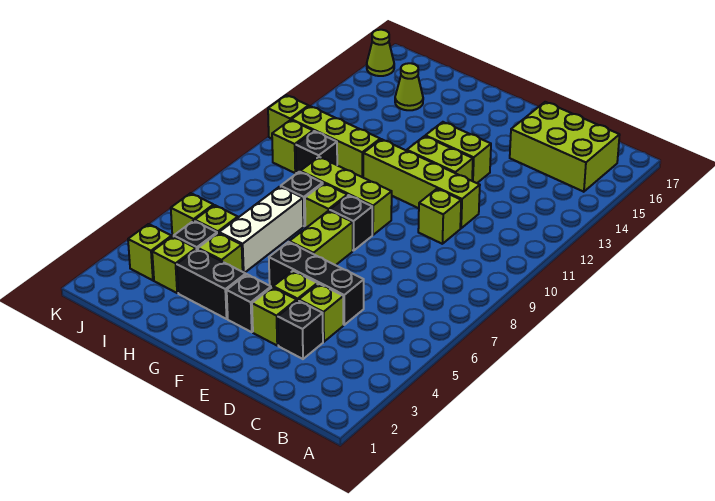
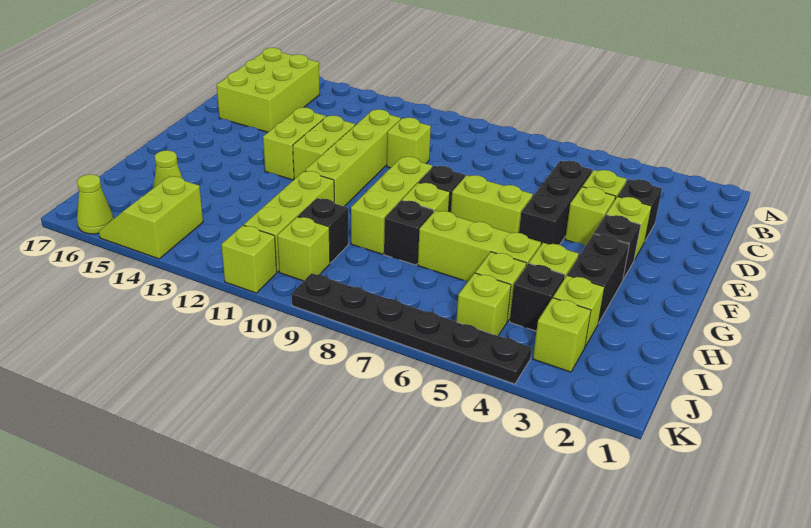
white brick H5:H7 level 1 -> lime brick H5:H7 level 1
none -> lime slope J14:K15 level 1 top 14
none -> black plate K4:K9 level 1

